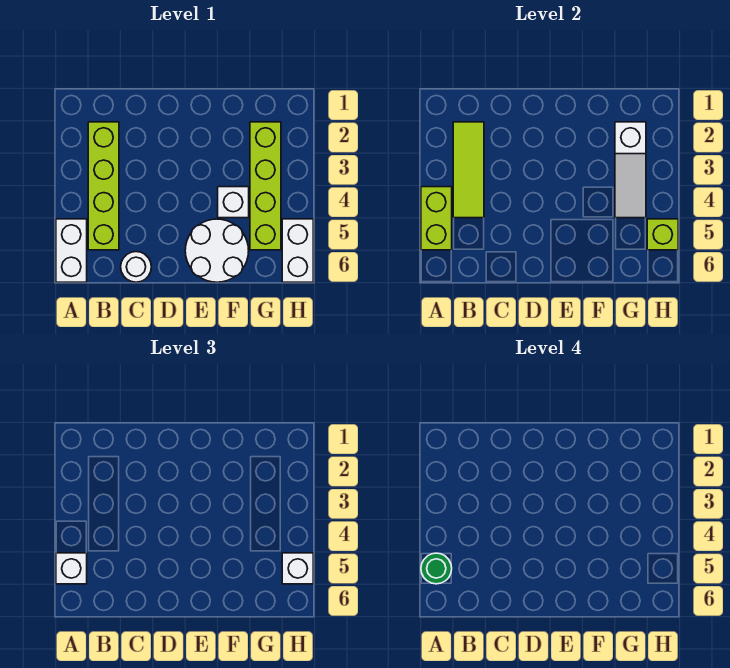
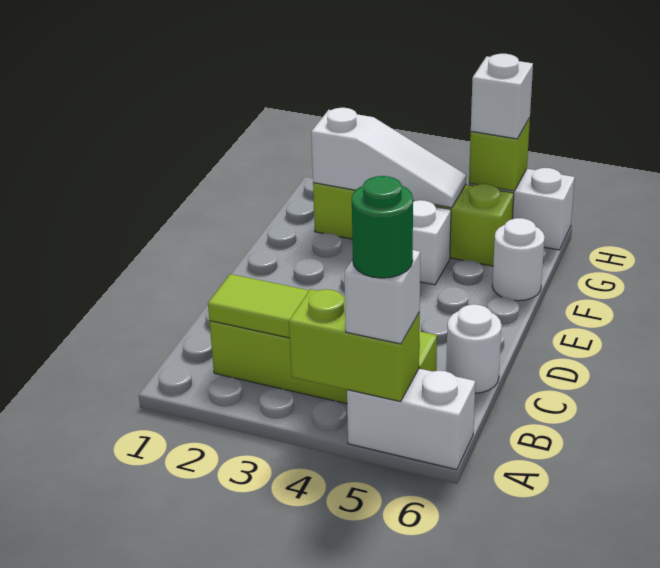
white round brick E5:F6 level 1 -> white round brick F6 level 1

